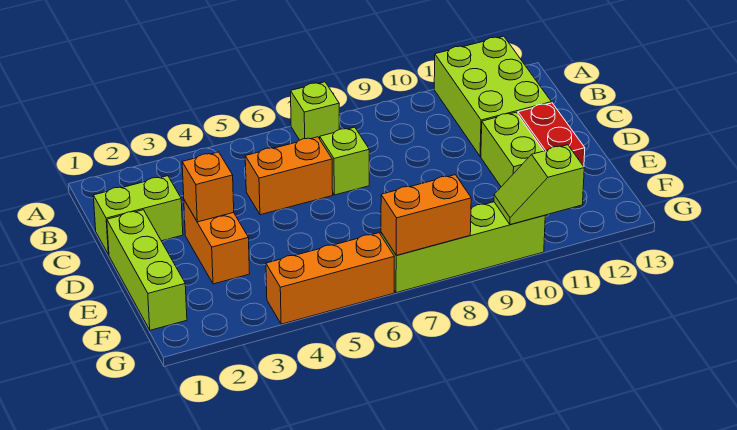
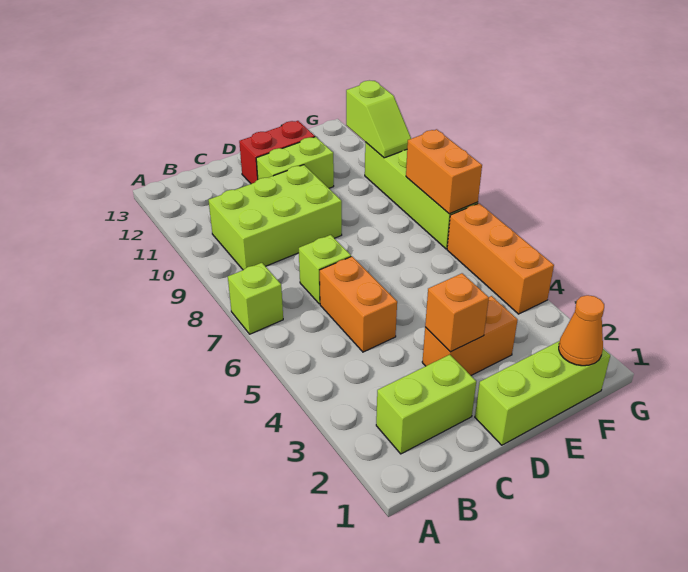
lime brick A11:C12 level 1 -> lime brick B9:D10 level 1
lime brick C1:C2 level 1 -> lime brick B2:C2 level 1
none -> orange cone F1 level 2

